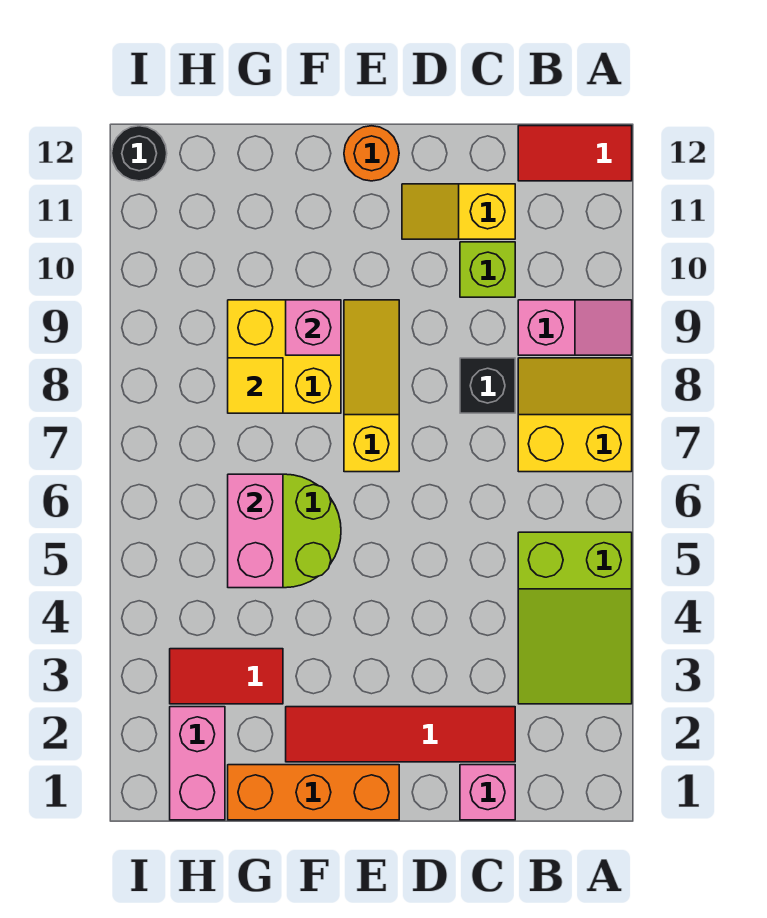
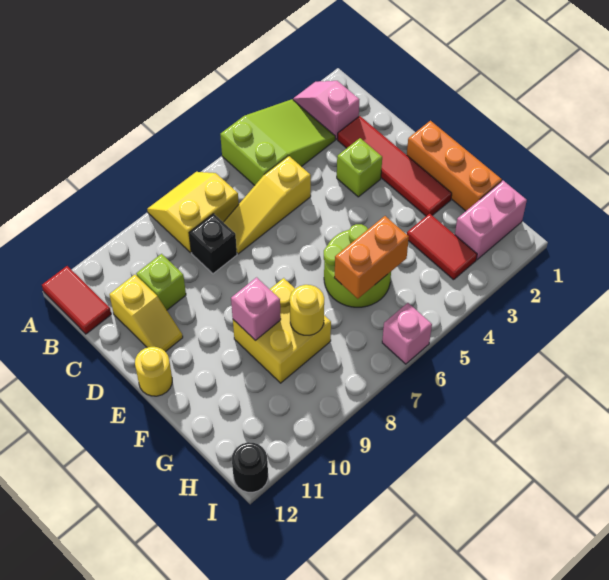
yellow slope A7:B8 level 1 top 7 -> yellow slope A7:B8 level 1 top B
pink slope A9:B9 level 1 top B -> pink slope A2:B2 level 1 top B
pink brick C1 level 1 -> pink brick I6 level 1
none -> lime brick D3 level 1
yellow slope E7:E9 level 1 top 7 -> yellow slope C5:C7 level 1 top 5
orange round brick E12 level 1 -> yellow round brick E12 level 1
pink brick G5:G6 level 2 -> orange brick G5:G6 level 2
yellow tile G8 level 2 -> yellow round brick G8 level 2

